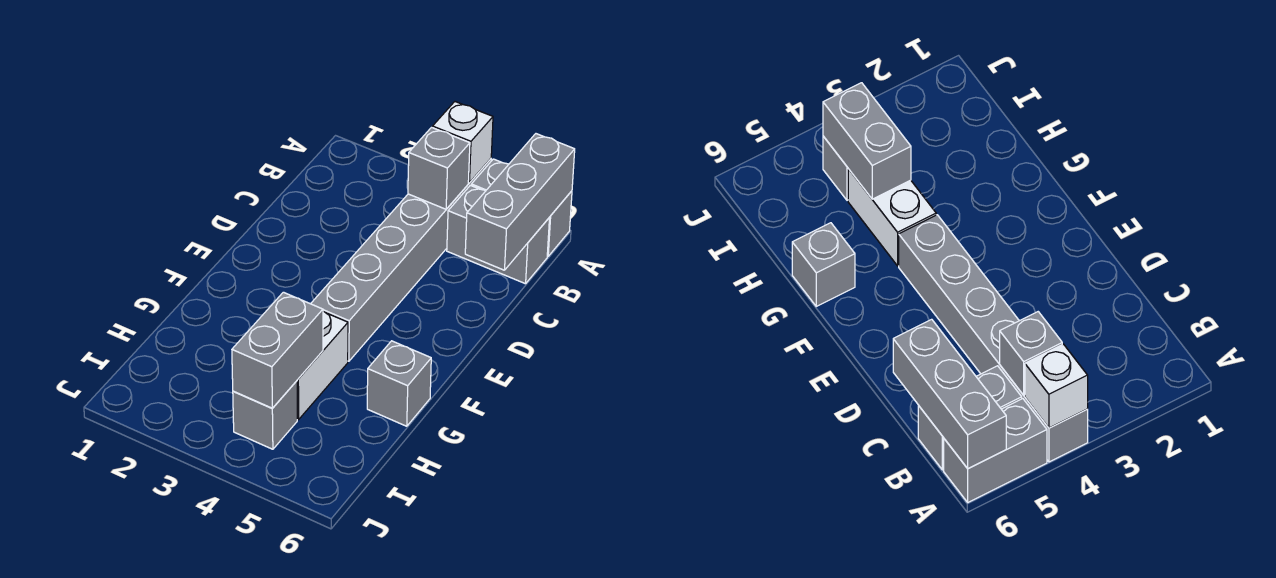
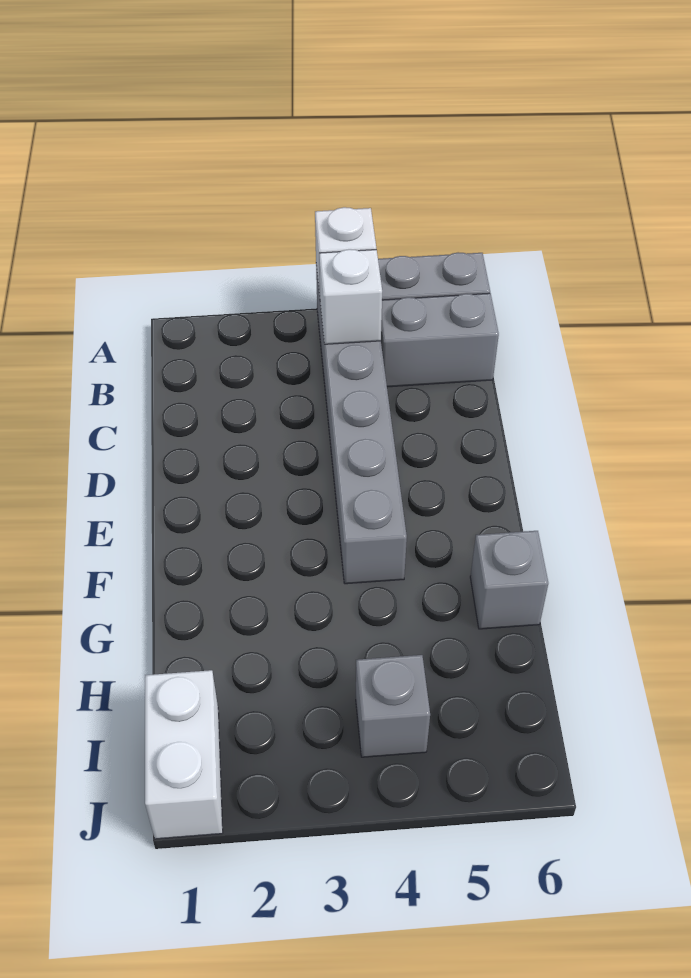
grey brick A6:C6 level 2 -> none
grey brick B4 level 2 -> white brick B4 level 2
white brick G4:H4 level 1 -> white brick I1:J1 level 1
grey brick H4:I4 level 2 -> none

